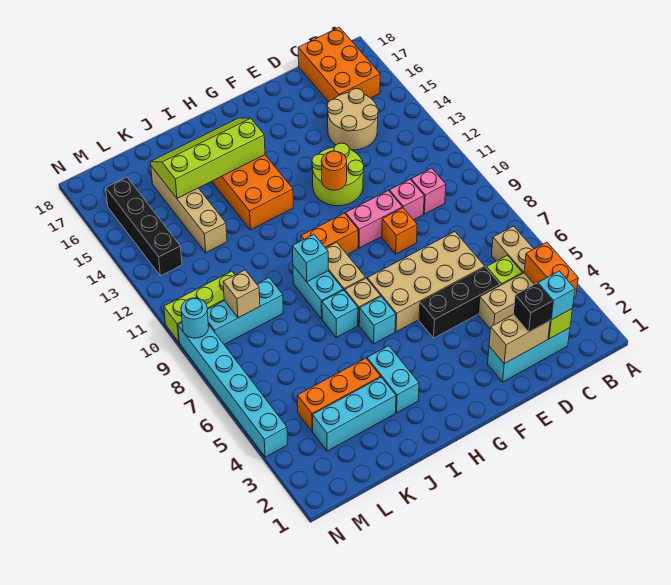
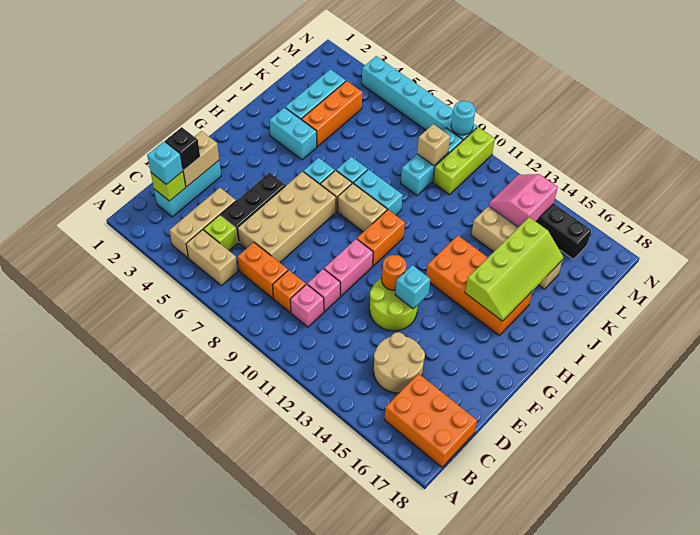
orange brick B3:B4 level 2 -> orange brick C7:C8 level 1
orange brick E9 level 1 -> orange brick C9 level 1
cyan brick I9 level 2 -> cyan brick F13 level 2
none -> pink slope L13:M14 level 2 top 14

